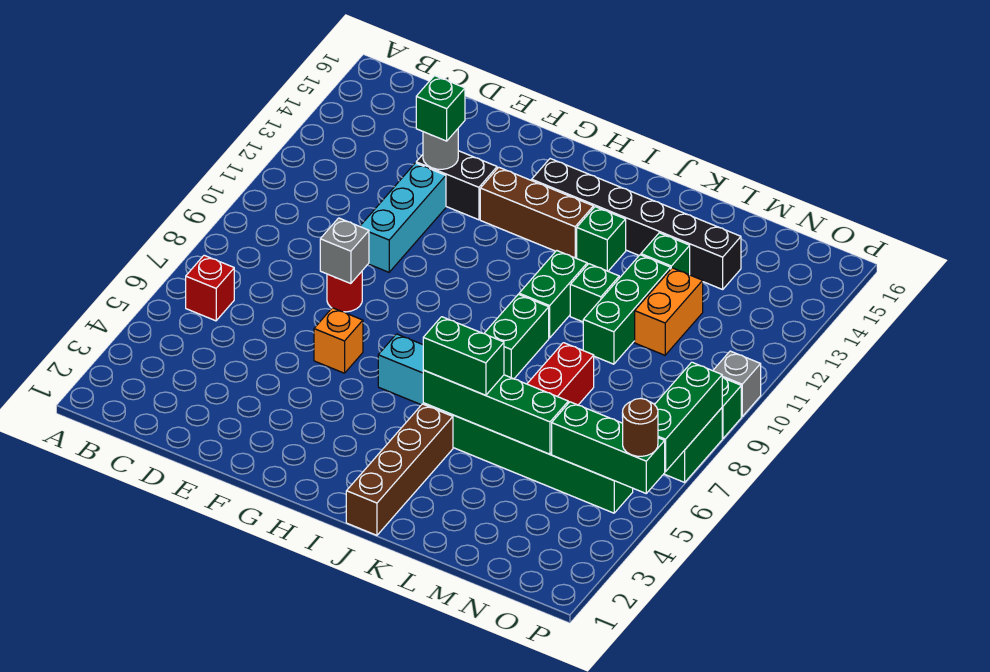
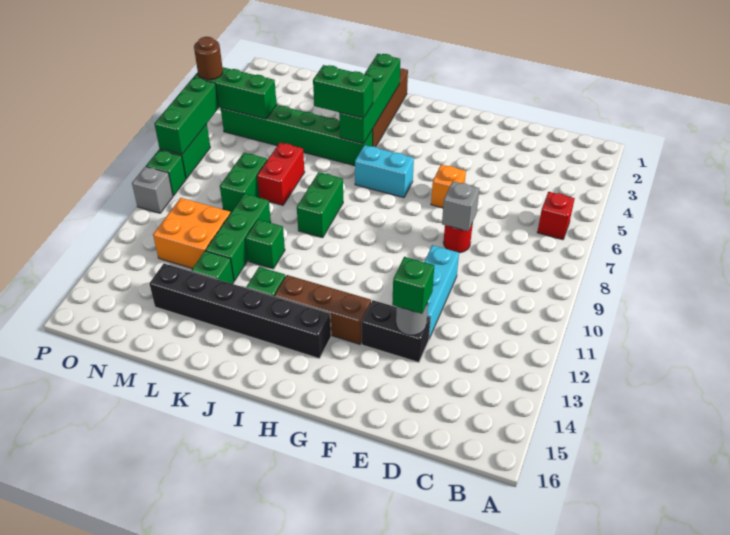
green brick J5:M5 level 2 -> green brick J2:J5 level 2
green brick J10:J11 level 1 -> green brick M8:M9 level 1
orange brick M11:M12 level 1 -> orange brick M11:N12 level 1

